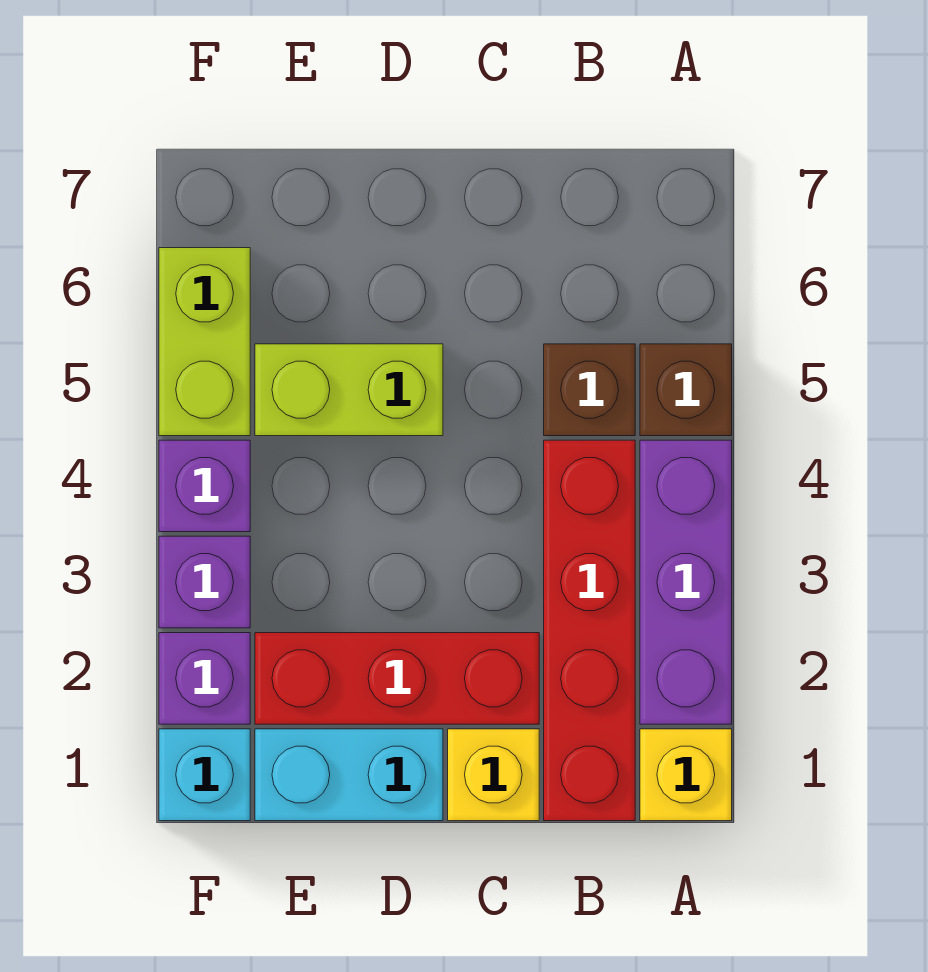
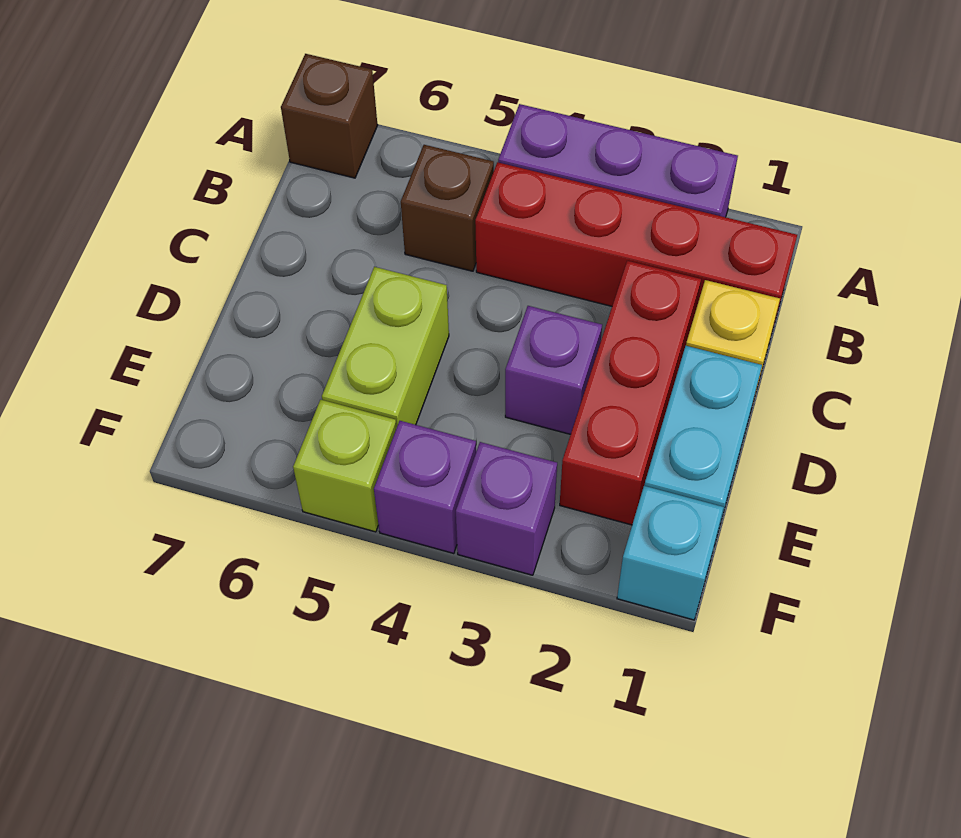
yellow brick A1 level 1 -> none
brown brick A5 level 1 -> brown brick A7 level 1
purple brick F2 level 1 -> purple brick D3 level 1
lime brick F5:F6 level 1 -> lime brick F5 level 1

